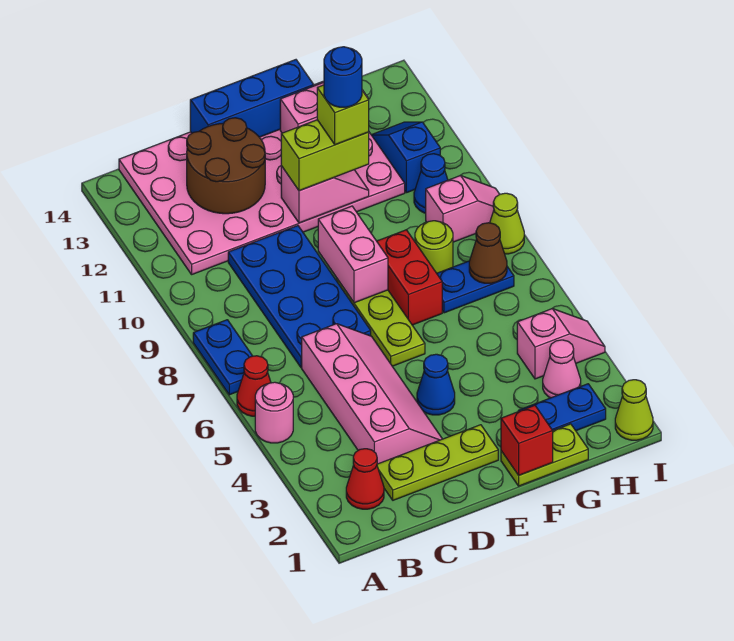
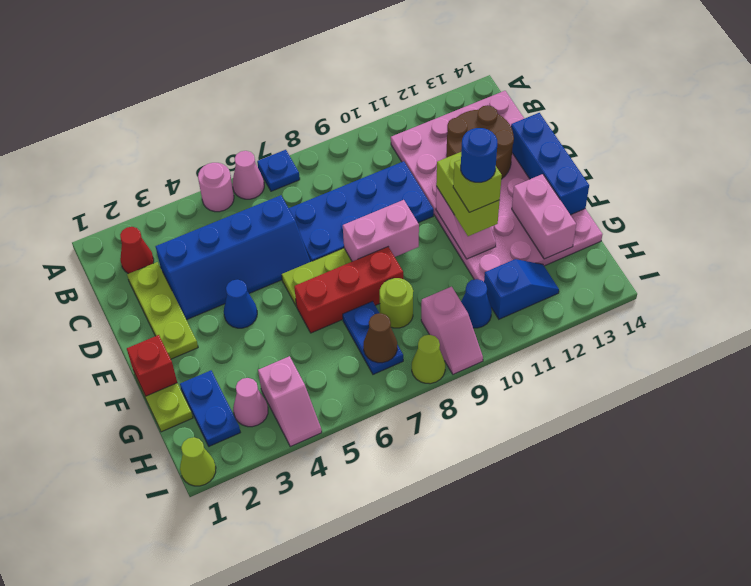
red cone A6 level 1 -> pink cone A6 level 1
blue plate A7:A8 level 1 -> blue plate A7 level 1
pink slope C3:D6 level 1 top C -> blue slope C3:D6 level 1 top C
red brick F7:F8 level 1 -> red brick F6:F8 level 1

